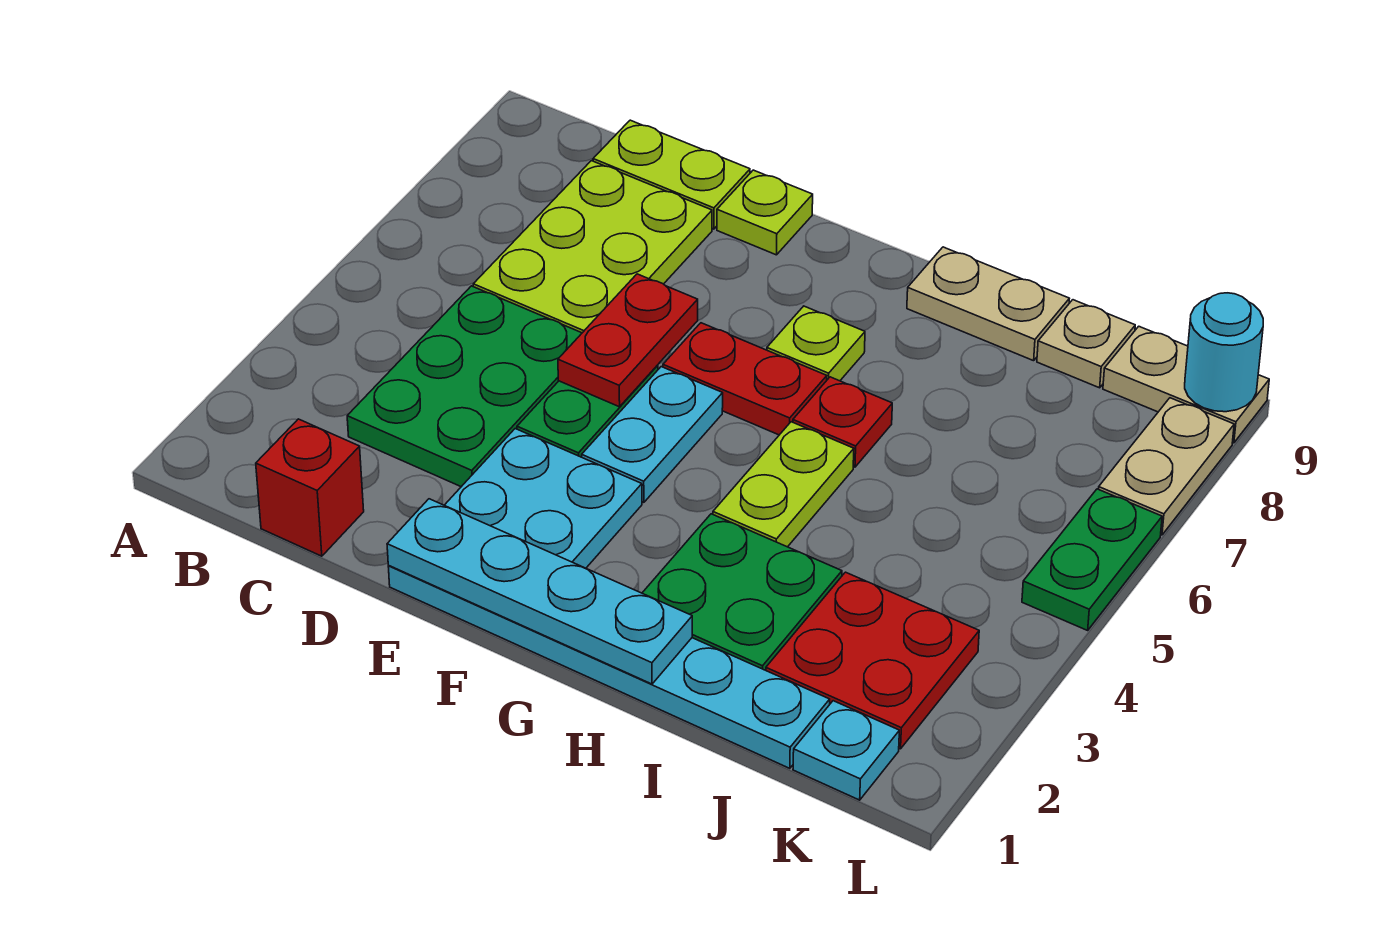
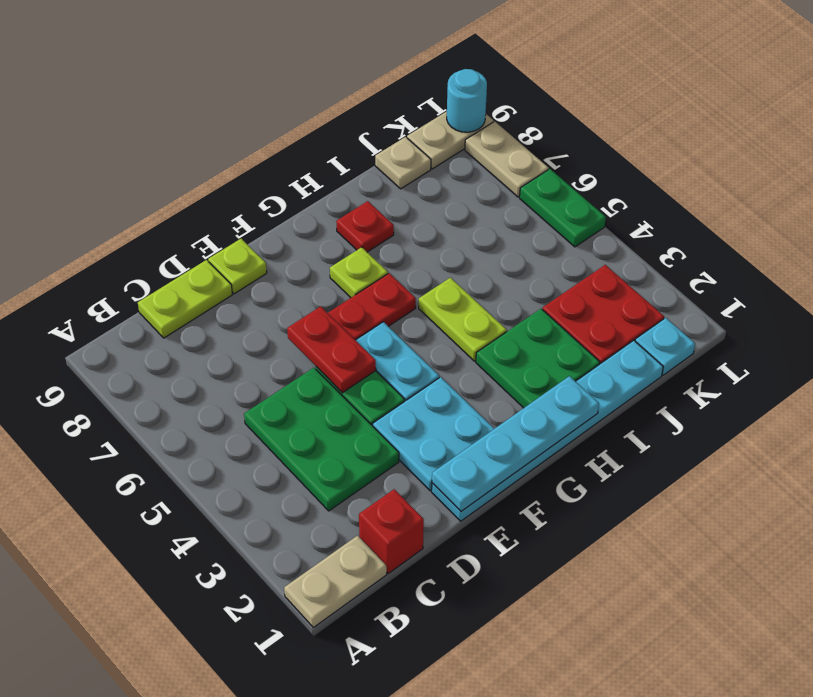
lime plate C6:D8 level 1 -> none
red plate H6 level 1 -> red plate H8 level 1
tan plate H9:I9 level 1 -> tan plate A1:B1 level 1

